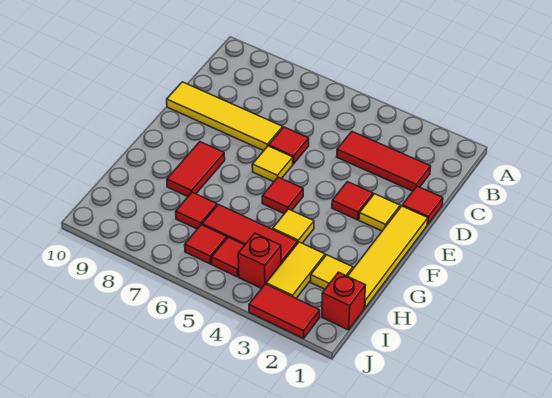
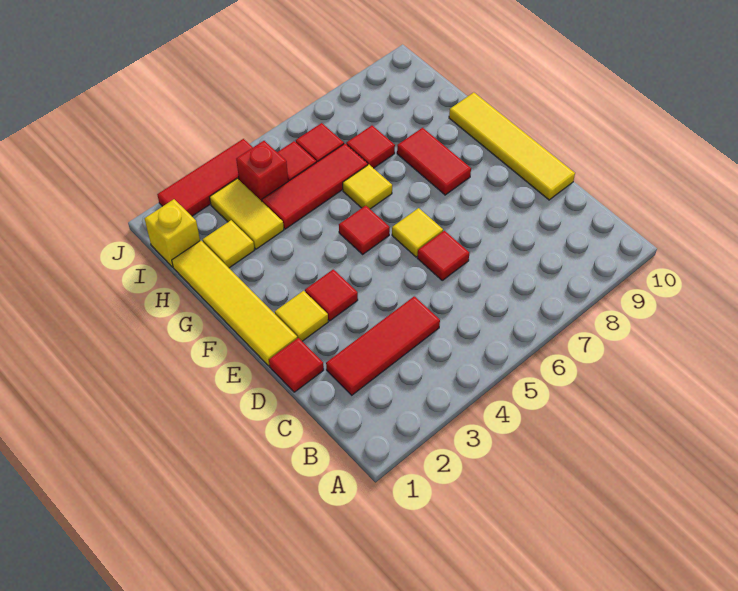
yellow tile D7:D10 level 1 -> yellow tile D10:G10 level 1
yellow tile G4 level 1 -> yellow tile G6 level 1
red brick I1 level 1 -> yellow brick I1 level 1
red tile J2:J3 level 1 -> red tile J2:J4 level 1

